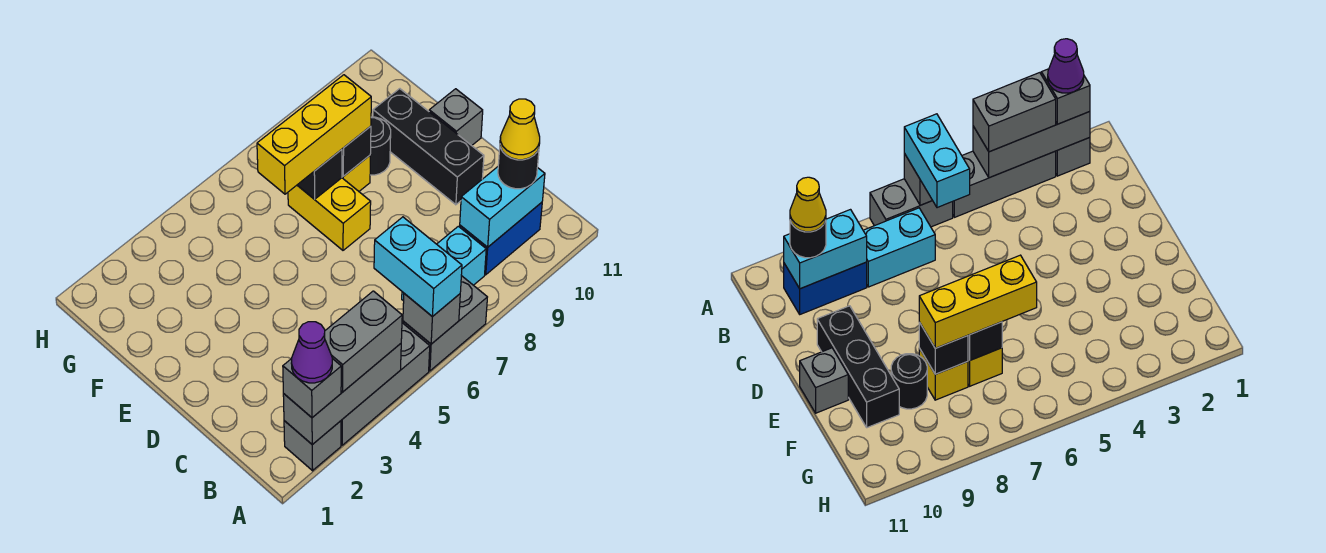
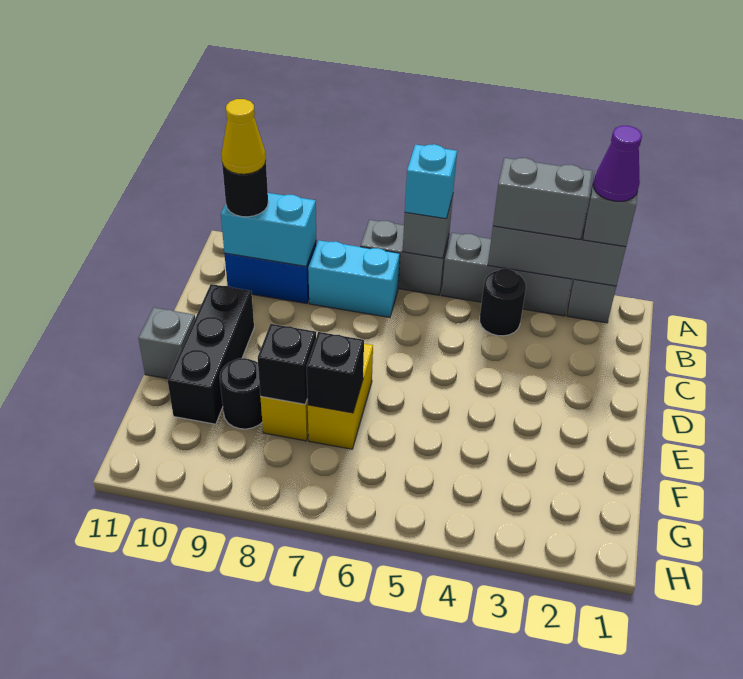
cyan brick A6:B6 level 3 -> cyan brick A6 level 3
none -> black round brick B4 level 1
yellow brick F6:F8 level 3 -> none

